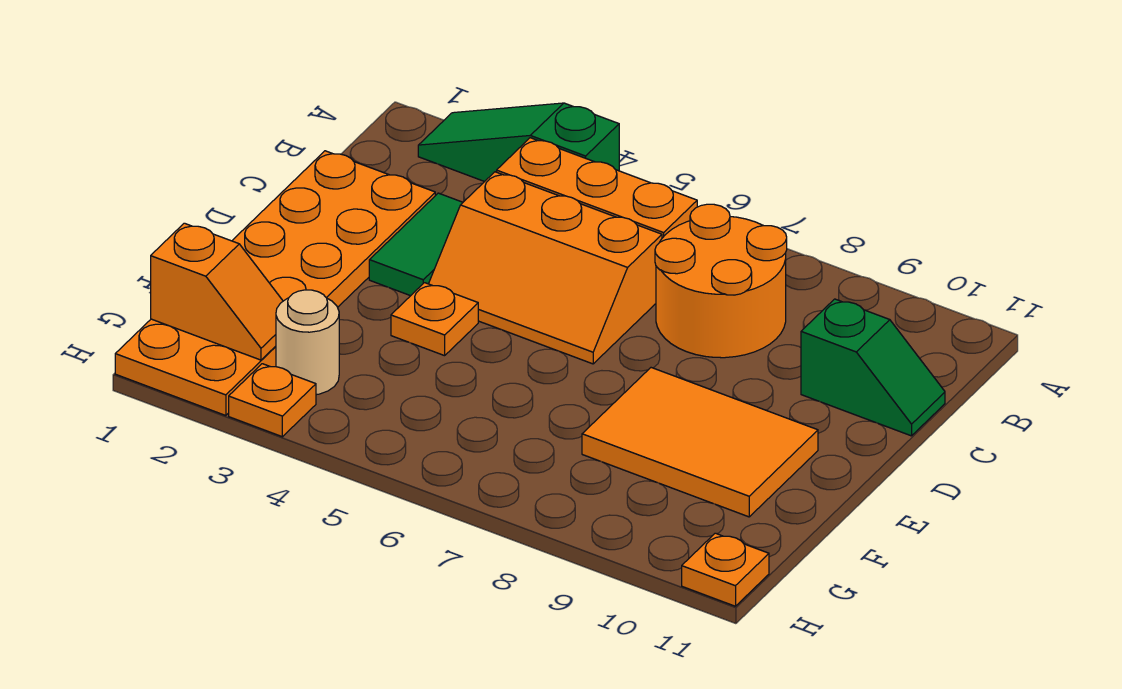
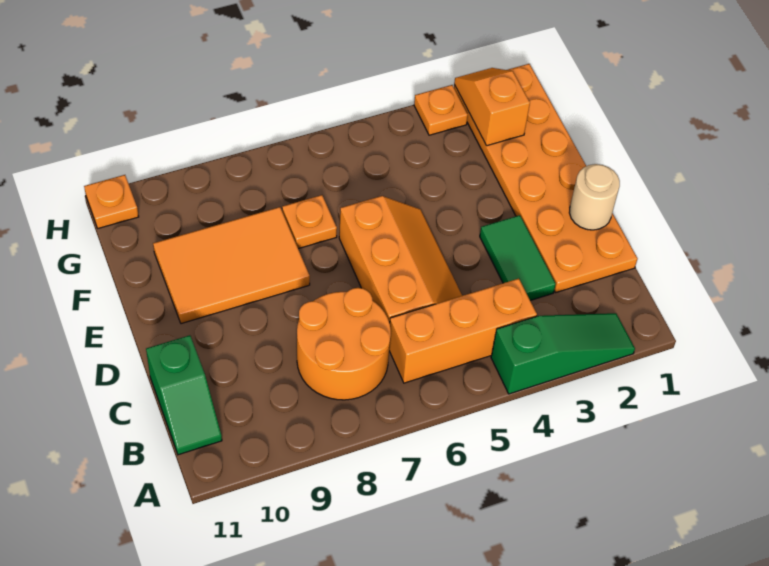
orange slope C4:D6 level 1 top C -> orange slope C5:E6 level 1 top 6
green slope C10:C11 level 1 top 10 -> green slope B11:C11 level 1 top C
orange plate E4 level 1 -> orange plate F7 level 1
orange slope G1:G2 level 2 top 1 -> orange slope G2:H2 level 2 top G
tan round brick G3 level 1 -> tan round brick D1 level 2

